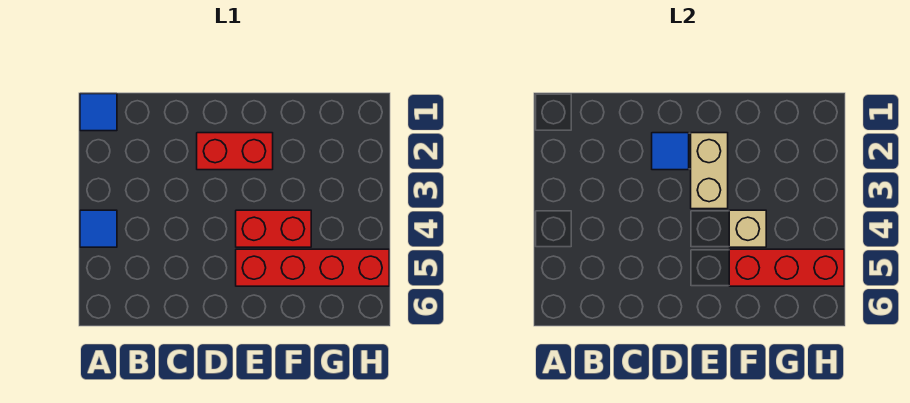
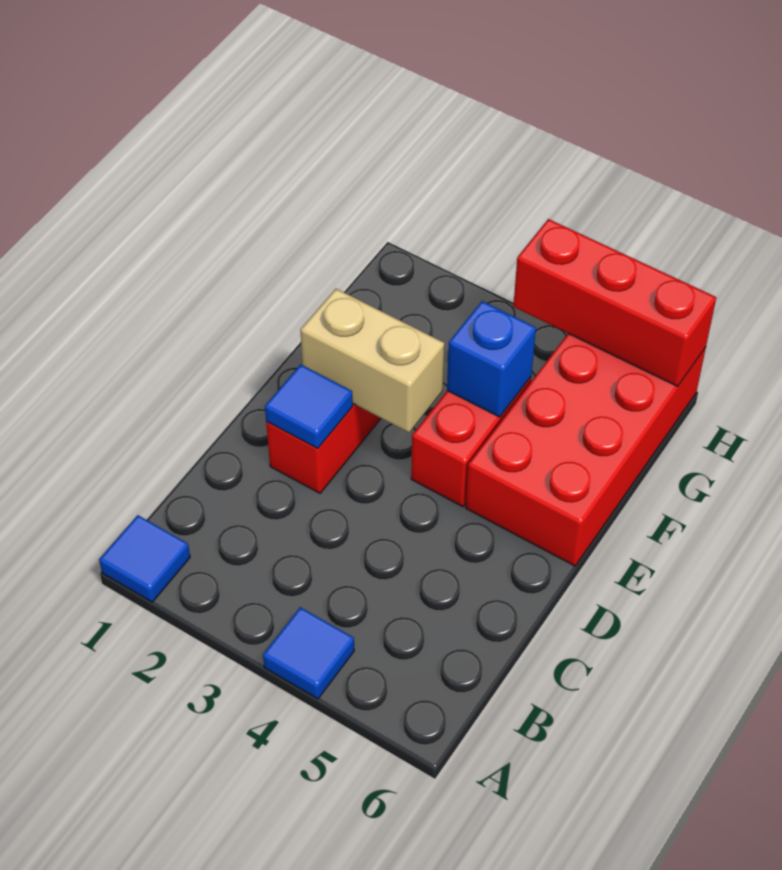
red brick E5:H5 level 1 -> red brick E5:H6 level 1
tan brick F4 level 2 -> blue brick F4 level 2
red brick F5:H5 level 2 -> red brick H4:H6 level 2

